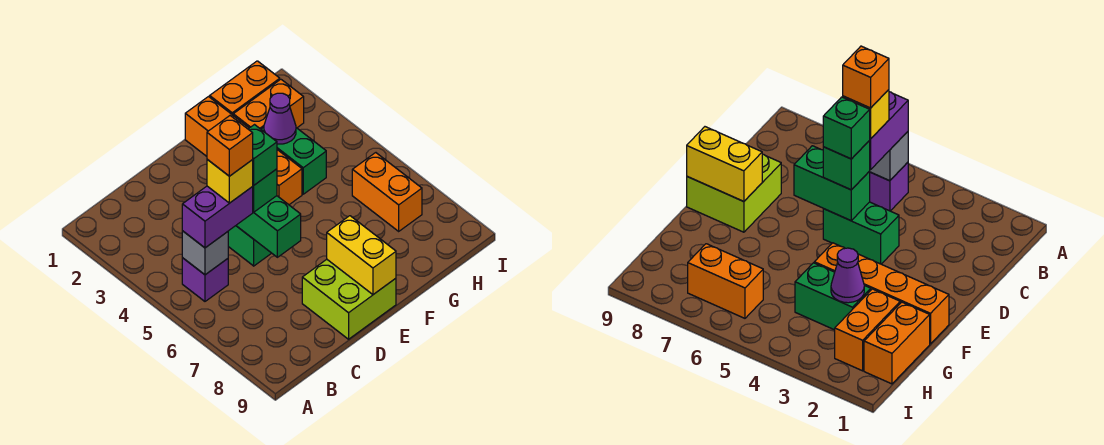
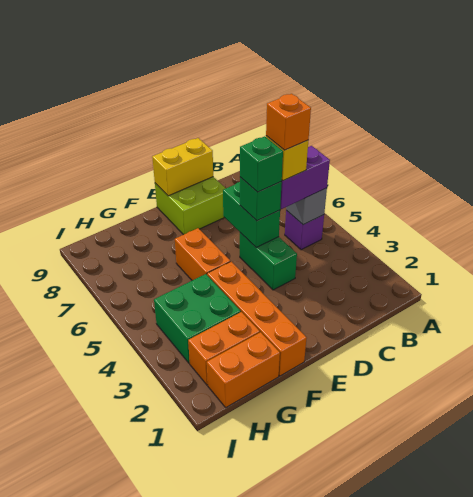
yellow brick E8:E9 level 2 -> yellow brick D9:E9 level 2
green brick G3:G4 level 1 -> green brick G3:H4 level 1
purple cone G3 level 2 -> none
orange brick H6:H7 level 1 -> orange brick F5:F6 level 1

